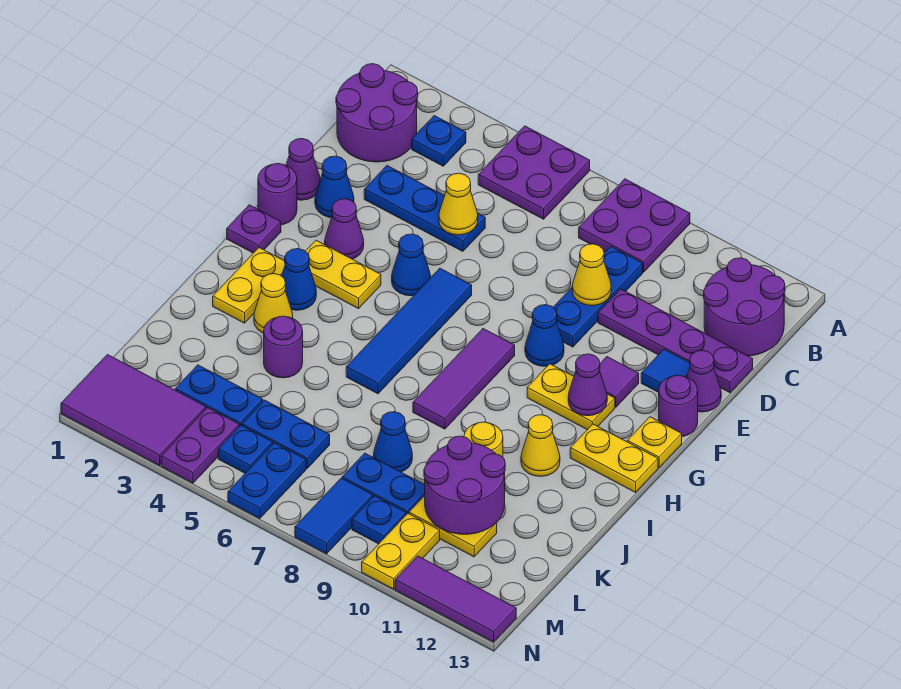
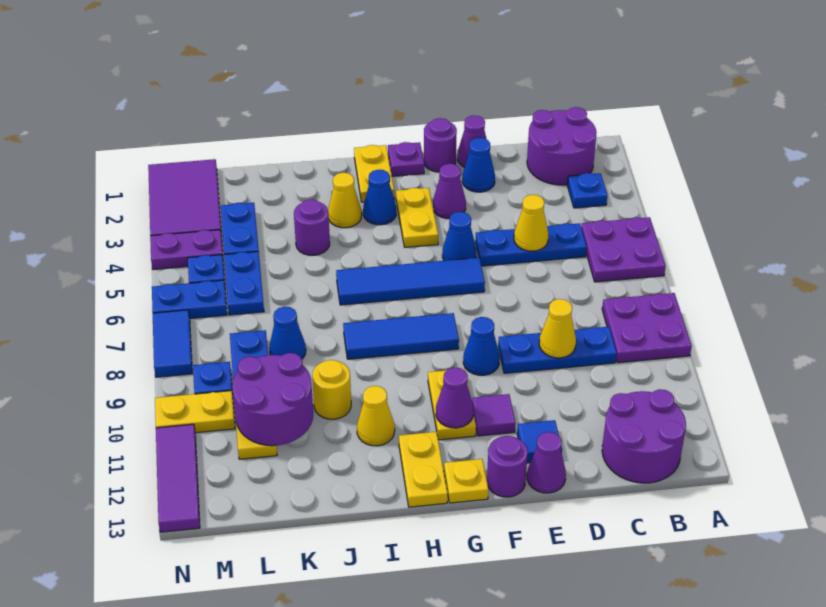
blue plate D3:D5 level 1 -> blue plate C5:E5 level 1
purple plate D10:D13 level 1 -> none
purple tile G8:I8 level 1 -> blue tile G8:I8 level 1
yellow plate H2:I2 level 1 -> yellow plate H1:H2 level 1
blue tile M8:N8 level 1 -> blue tile N7:N8 level 1

